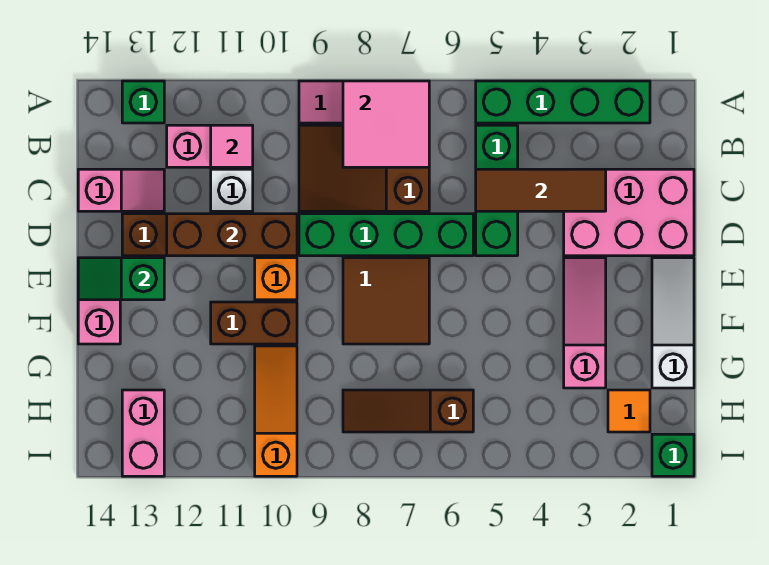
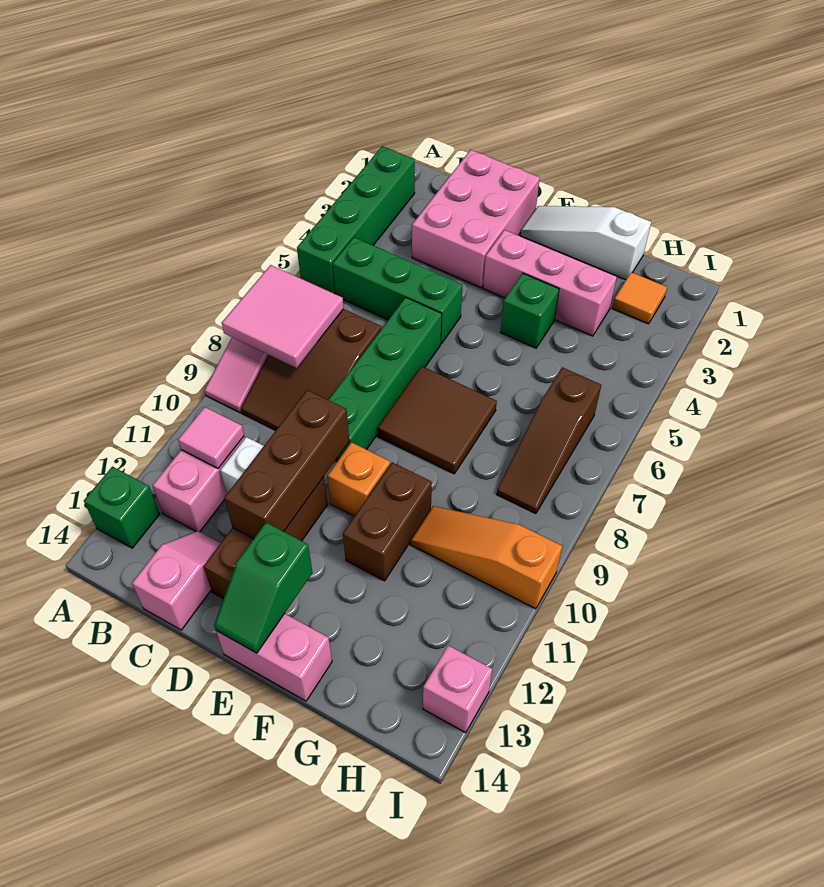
brown tile C3:C5 level 2 -> none
pink slope E3:G3 level 1 top G -> pink brick E3:G3 level 1
pink brick H13:I13 level 1 -> pink brick I13 level 1
green brick I1 level 1 -> green brick F4 level 1

